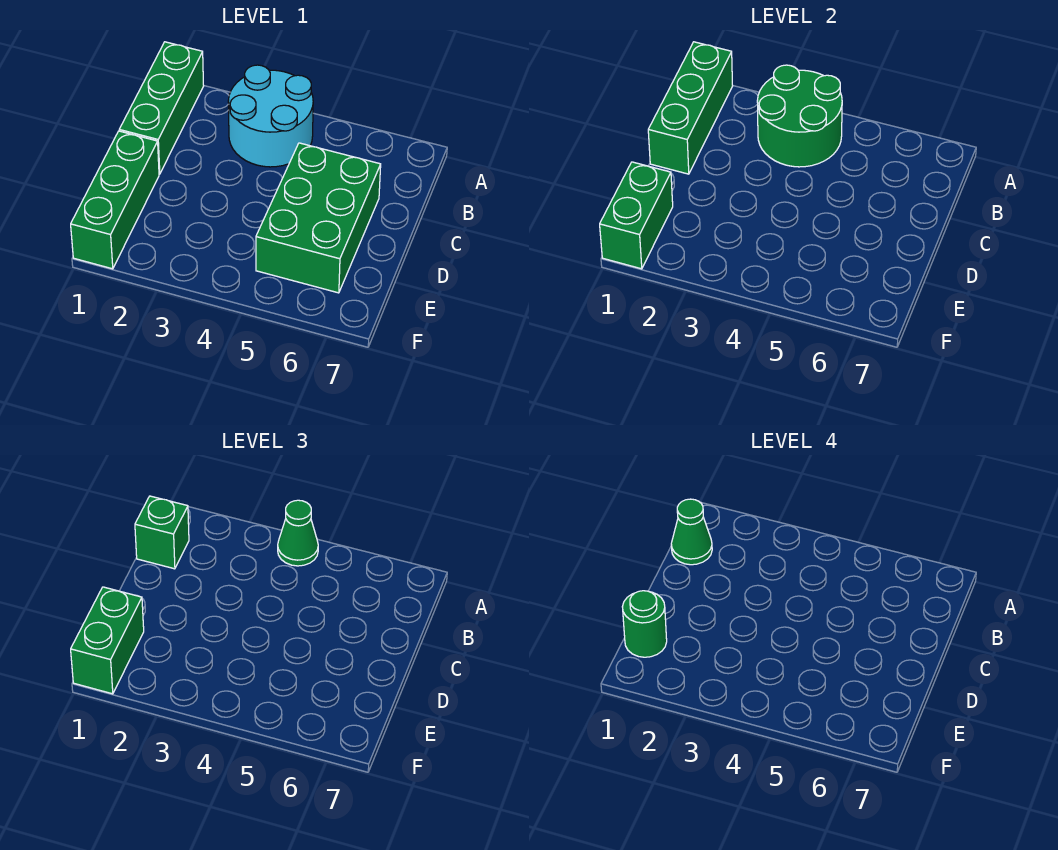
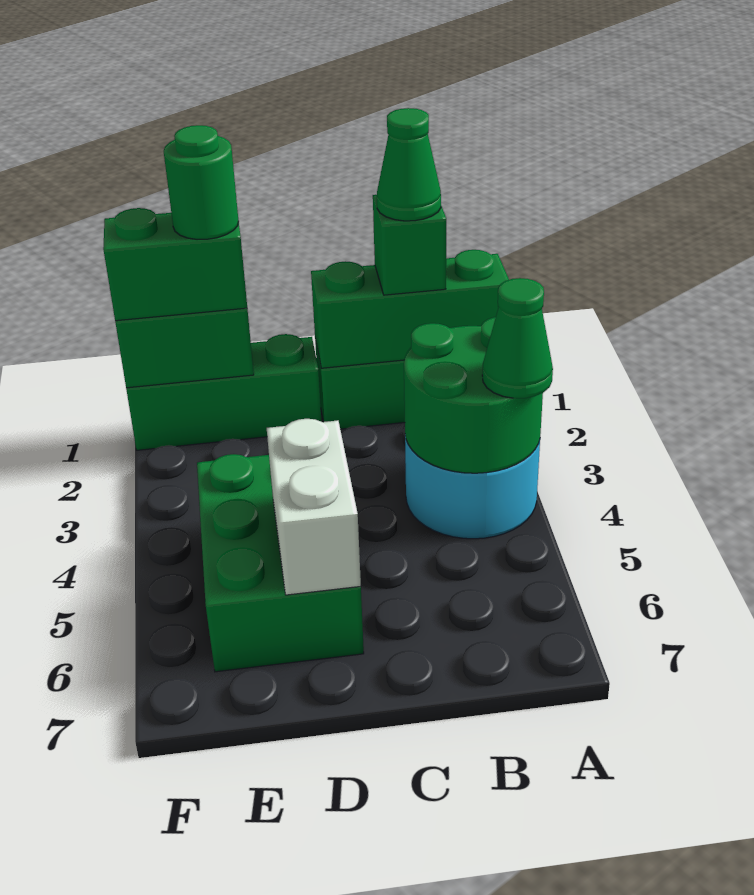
green brick C5:E6 level 1 -> green brick D4:E6 level 1
none -> white brick D5:D6 level 2

